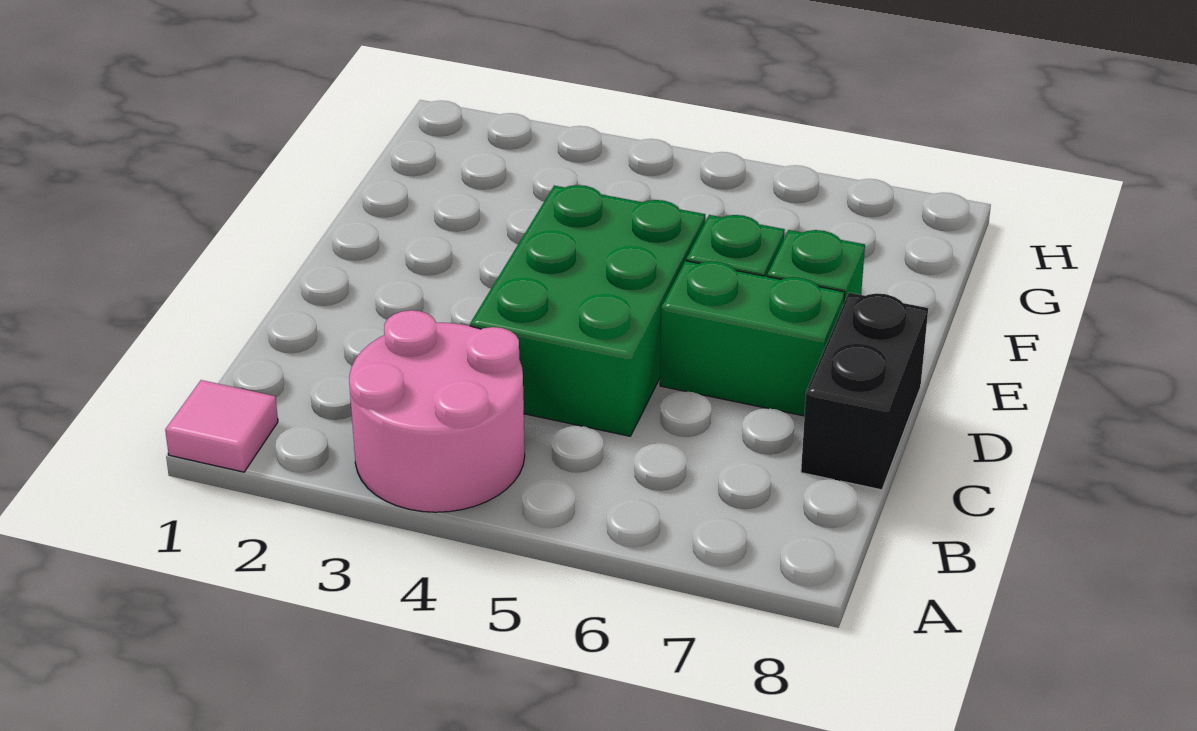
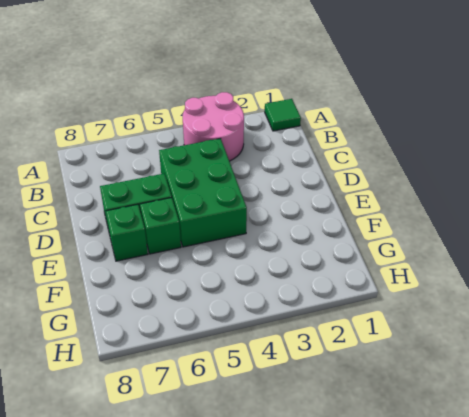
pink tile A1 level 1 -> green tile A1 level 1
black brick C8:D8 level 1 -> none

